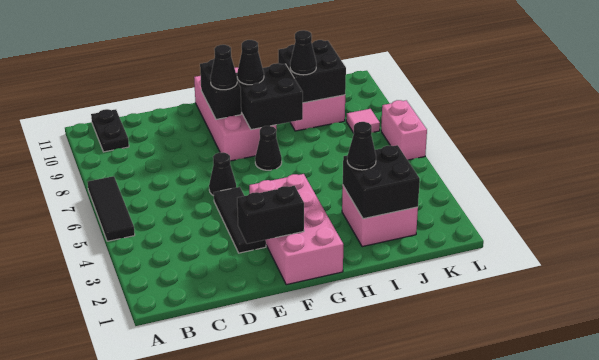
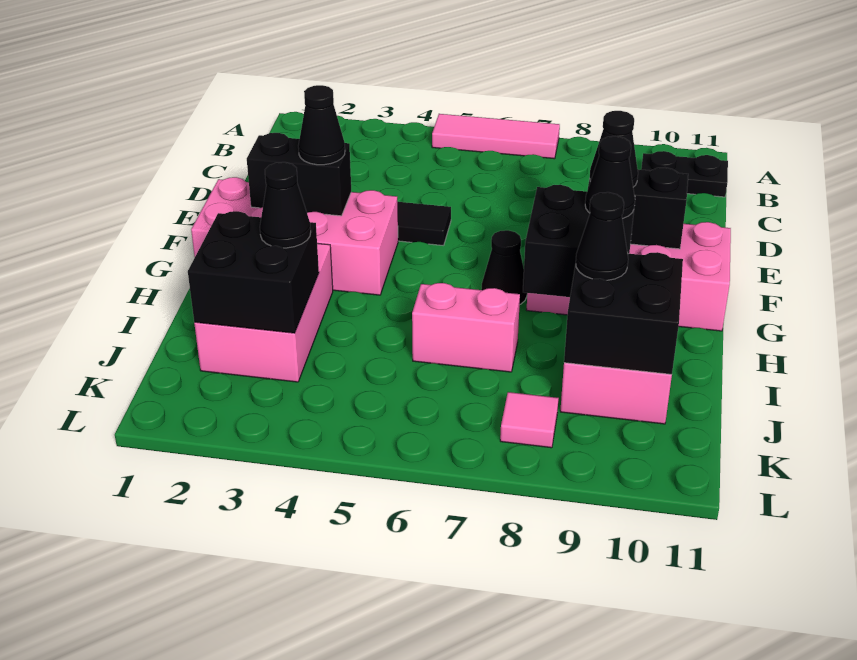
black tile A5:A7 level 1 -> pink tile A5:A7 level 1
black brick E2:F2 level 2 -> black brick F2:F3 level 2
black cone E6 level 1 -> black cone F3 level 3
pink brick I2:J3 level 1 -> pink brick H2:J3 level 1
pink brick L6:L7 level 1 -> pink brick I6:I7 level 1

